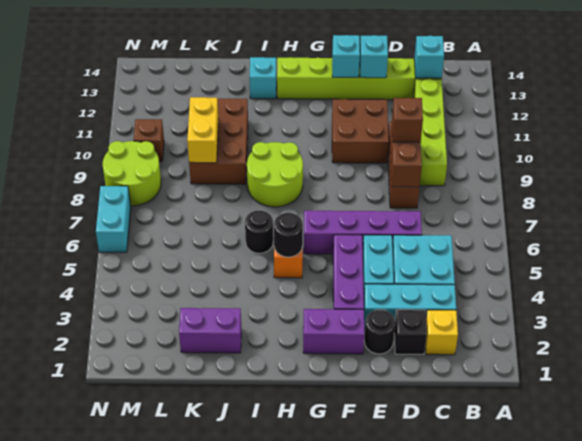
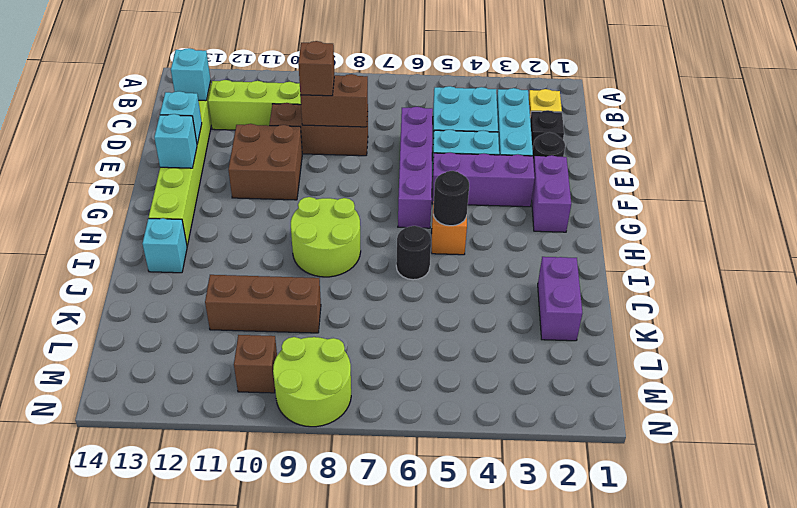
brown brick J9:K11 level 1 -> brown brick K9:K11 level 1
yellow brick K9:K10 level 2 -> none
cyan brick N6:N7 level 1 -> none

